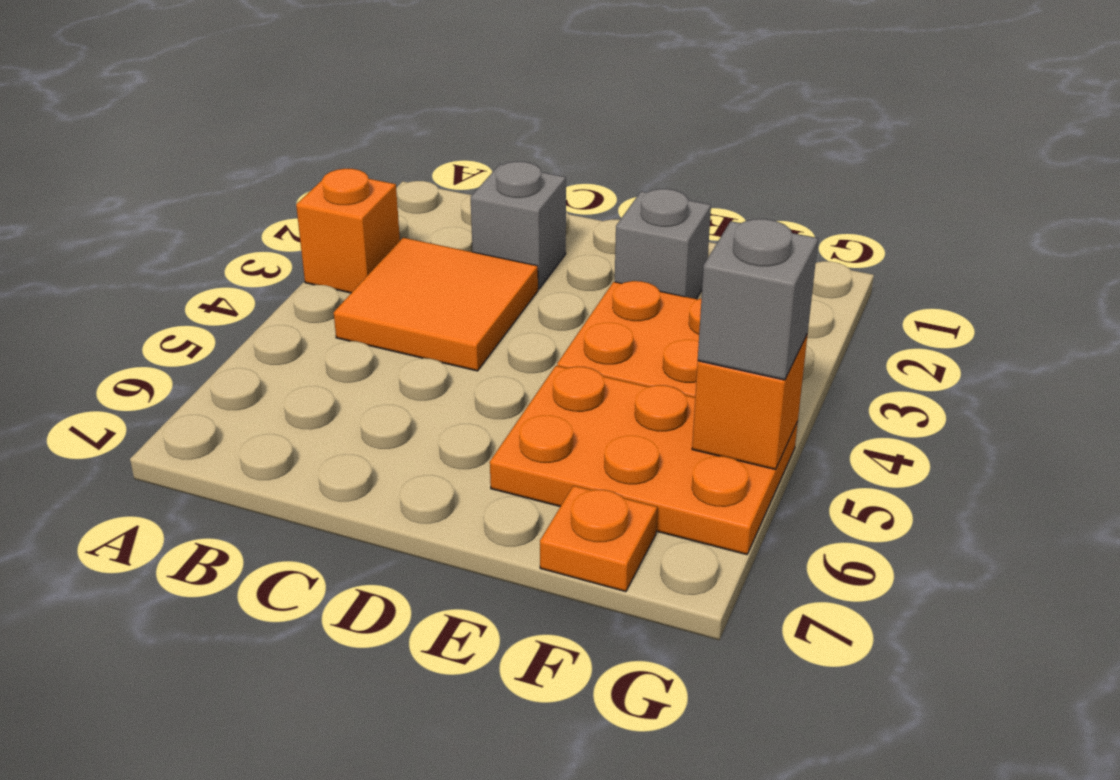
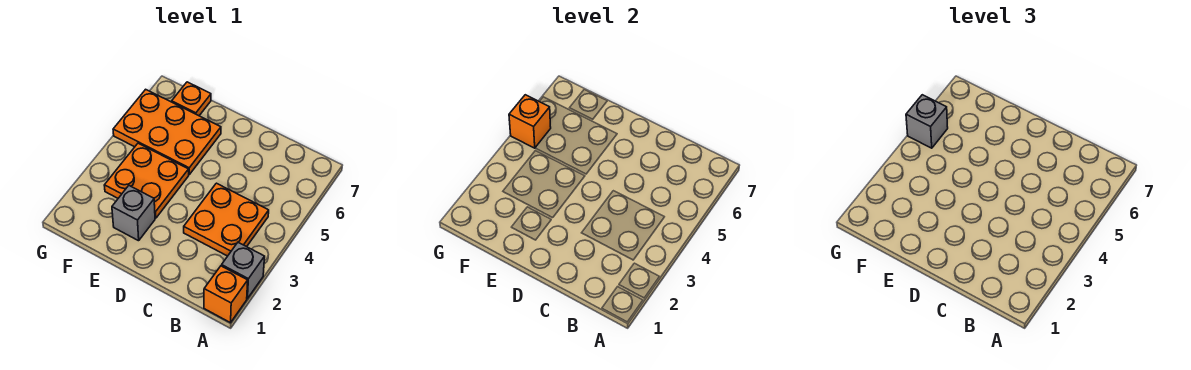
orange brick A3 level 1 -> orange brick A1 level 1
orange tile B3:C4 level 1 -> orange plate B3:C4 level 1
grey brick C2 level 1 -> grey brick A2 level 1

